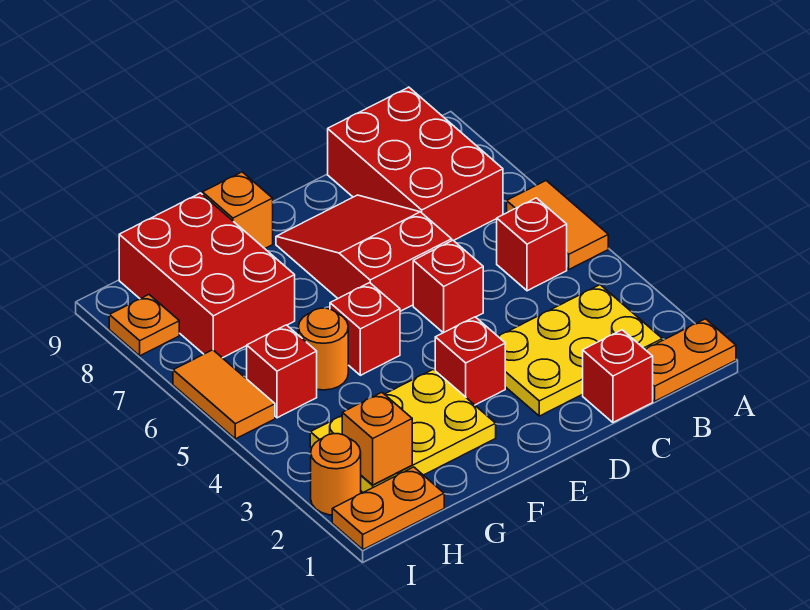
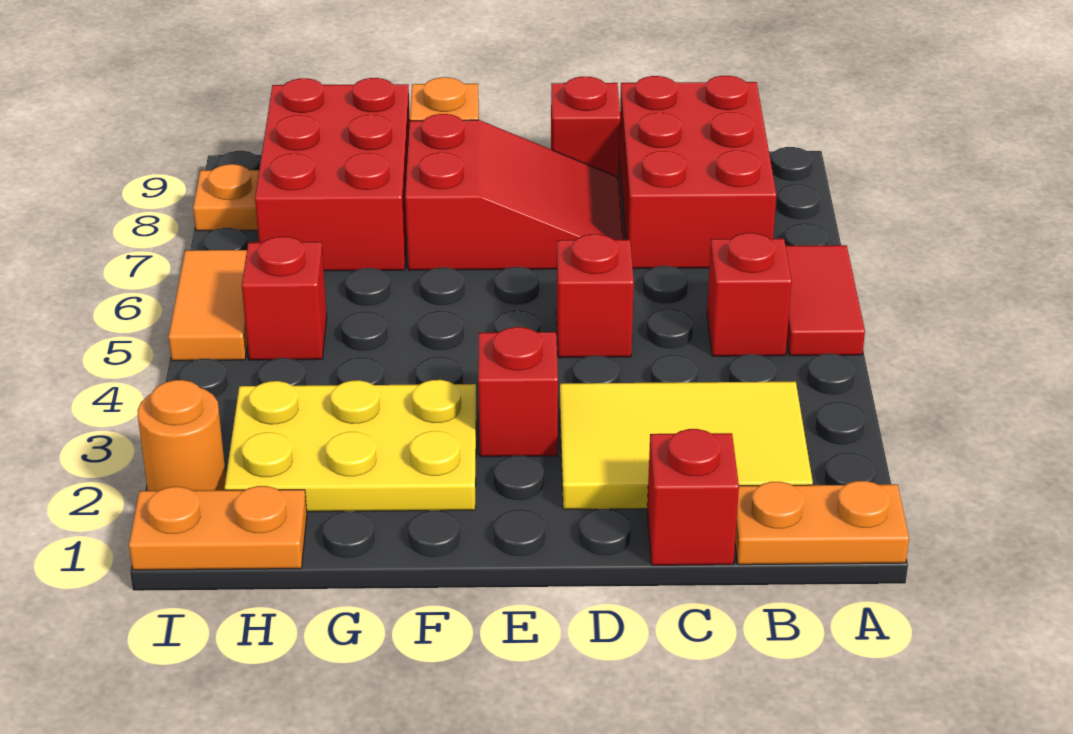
orange tile A5:A6 level 1 -> red tile A5:A6 level 1
yellow plate B2:D3 level 1 -> yellow tile B2:D3 level 1
red slope D6:E8 level 1 top 6 -> red slope D7:F8 level 1 top F
red brick F5 level 1 -> red brick D9 level 1
orange round brick G5 level 1 -> none
orange brick H2 level 2 -> none

